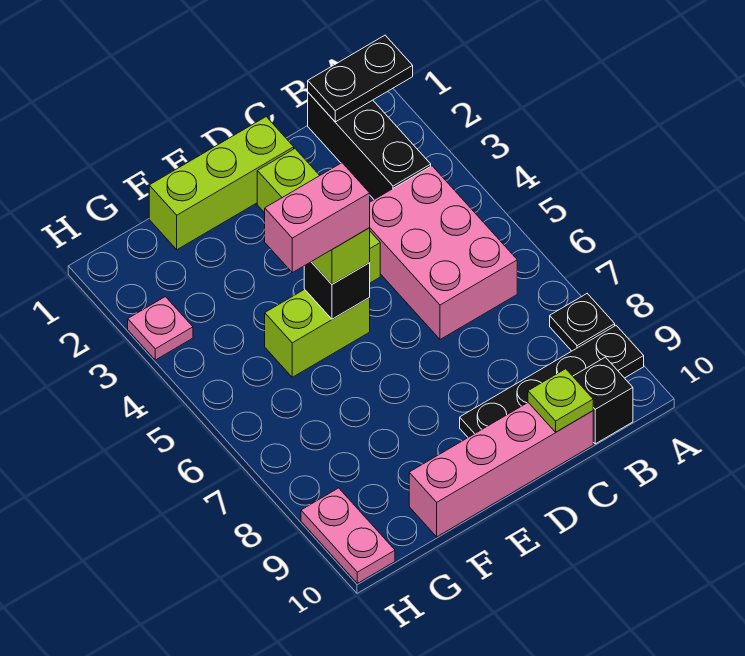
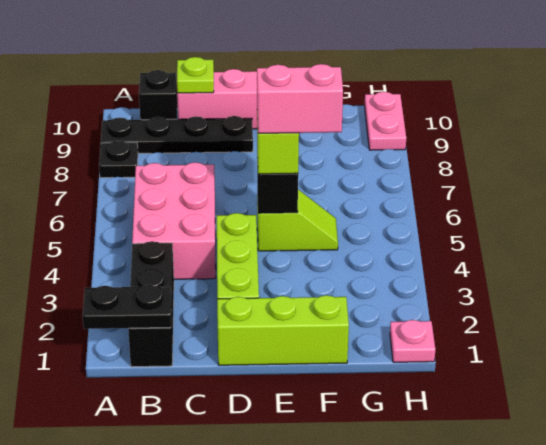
lime brick E5:F5 level 1 -> lime slope E5:F5 level 1 top E
pink plate H3 level 1 -> pink plate H1 level 1

